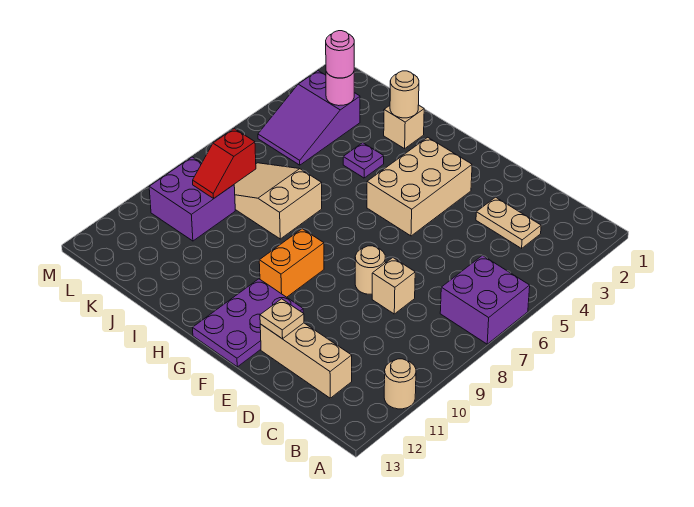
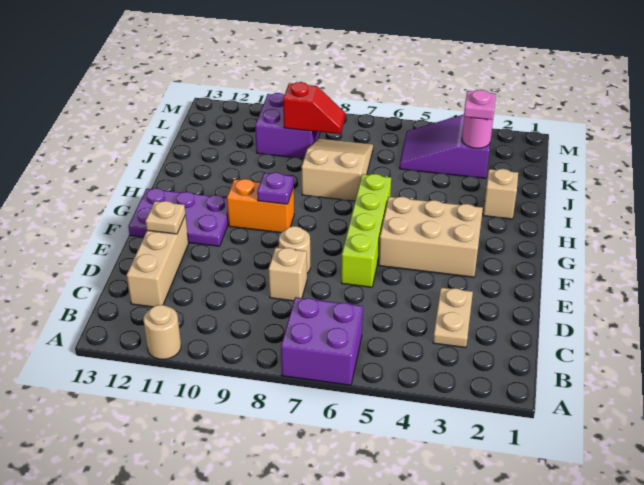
none -> lime brick E6:H6 level 1
tan round brick I2 level 2 -> none
purple plate I4 level 1 -> purple plate G9 level 2
pink round brick K3 level 3 -> pink plate K3 level 3
red slope K8:K9 level 2 top 8 -> red slope K8:K9 level 2 top 9

